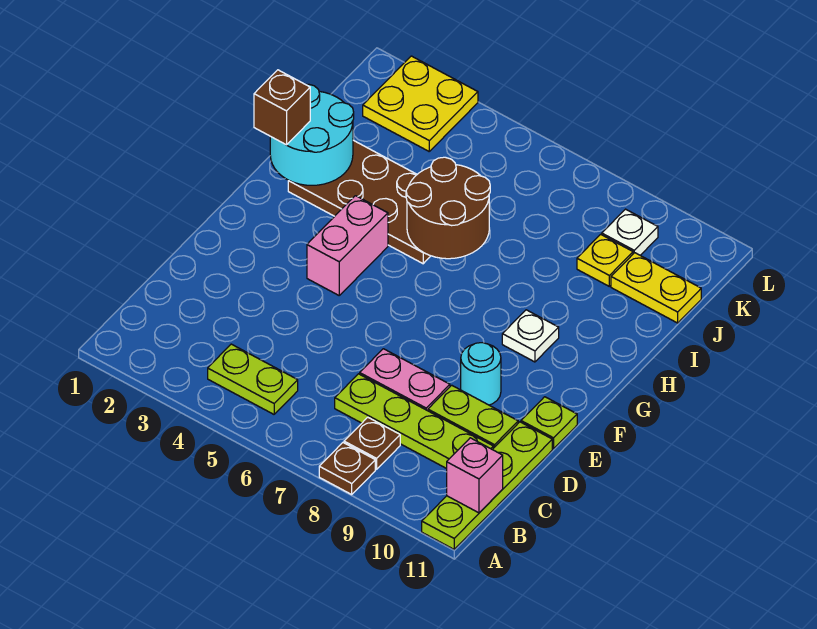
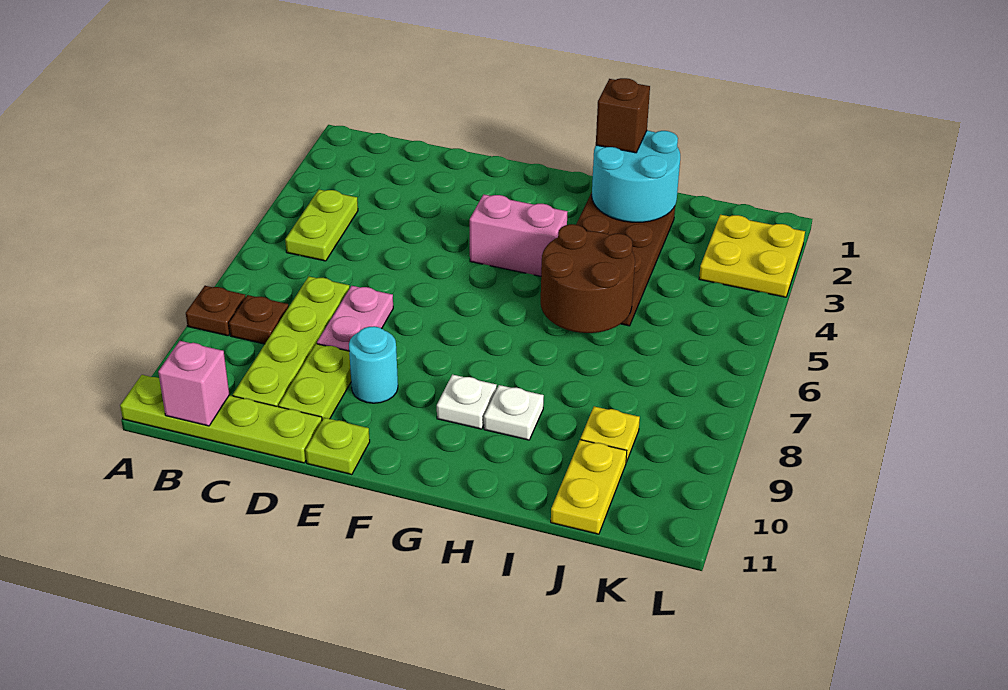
white plate K9 level 1 -> white plate H9 level 1

